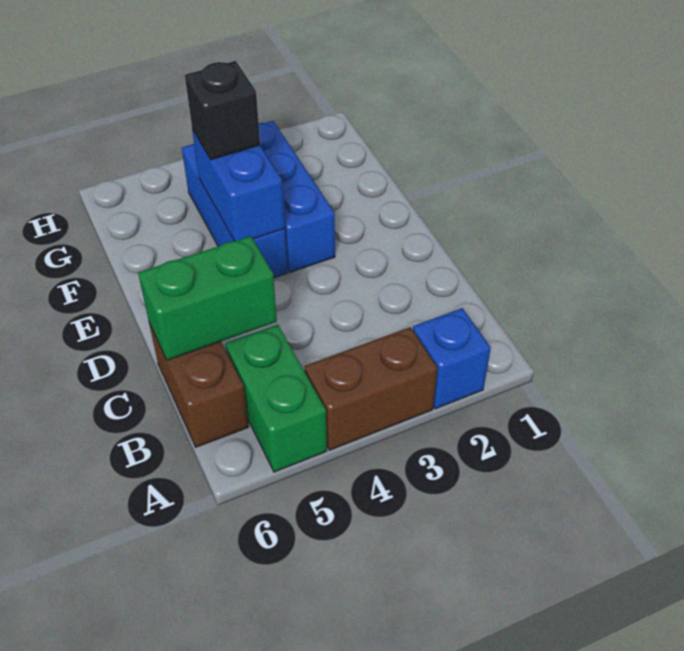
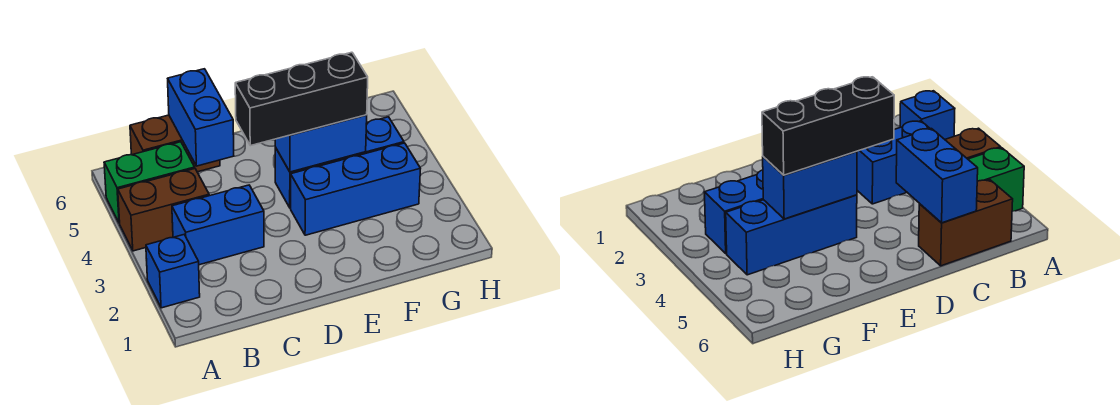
brown brick A3:A4 level 1 -> brown brick A4:B4 level 1
none -> blue brick B3:C3 level 1
green brick C5:C6 level 2 -> blue brick C5:C6 level 2
black brick F4 level 3 -> black brick D4:F4 level 3

